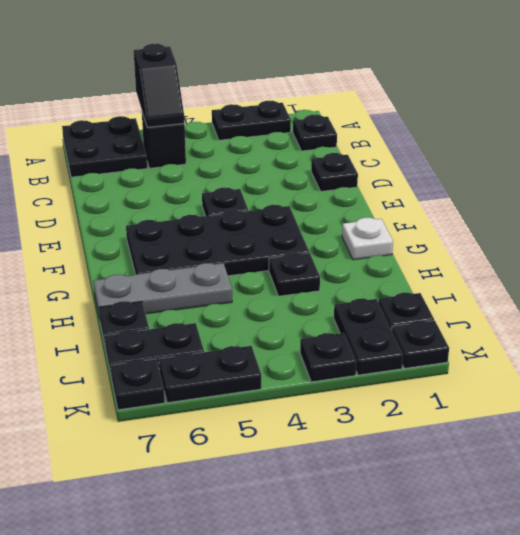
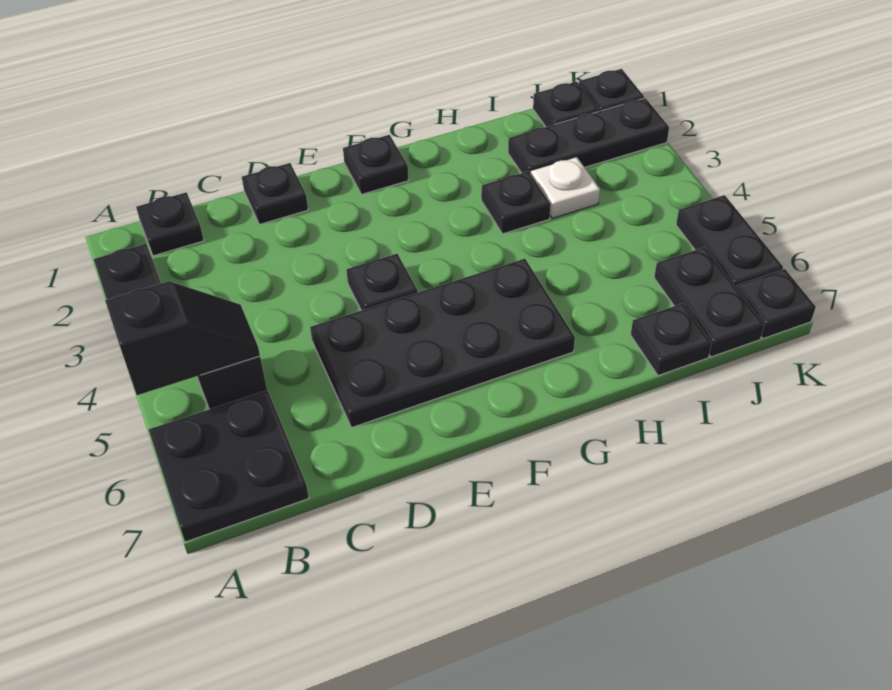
black plate F3:G6 level 1 -> black plate D5:G6 level 1
white plate G1 level 1 -> white plate I3 level 1
grey plate H5:H7 level 1 -> none
black plate J2:K2 level 1 -> black plate I2:K2 level 1
black plate K3 level 1 -> black plate F1 level 1

